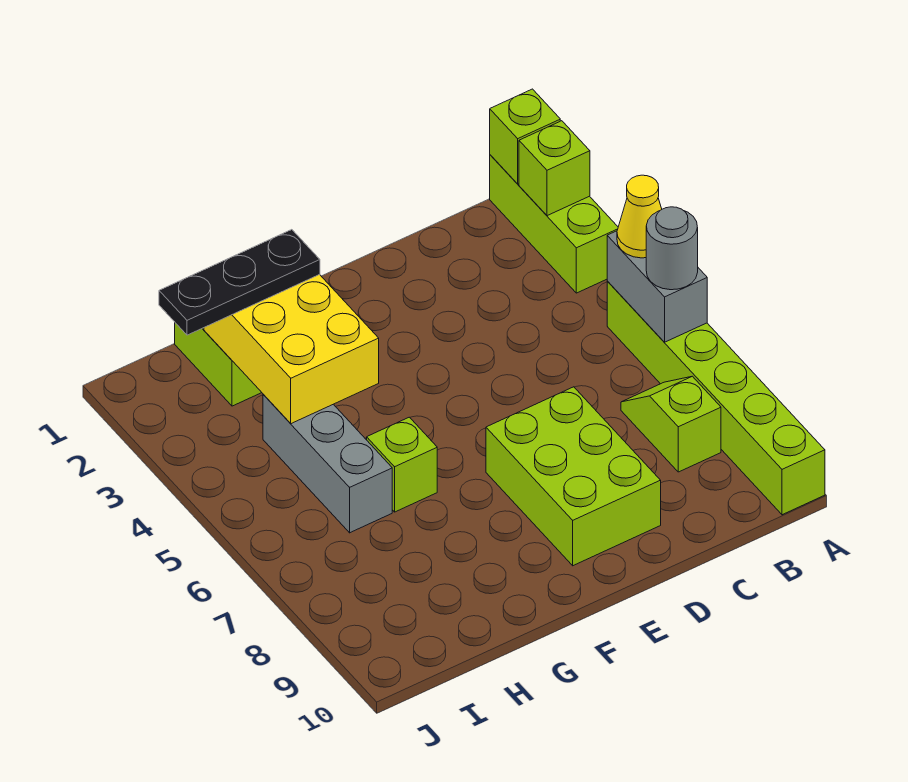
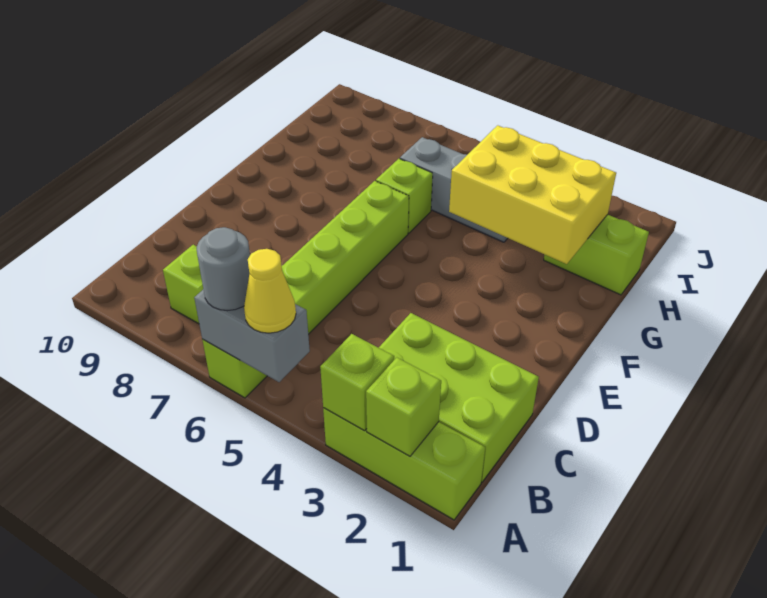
lime brick A1 level 2 -> lime brick A3 level 2
lime brick A5:A10 level 1 -> lime brick A6:F6 level 1
lime brick D7:E9 level 1 -> lime brick B1:C3 level 1
black plate G2:I2 level 3 -> none

